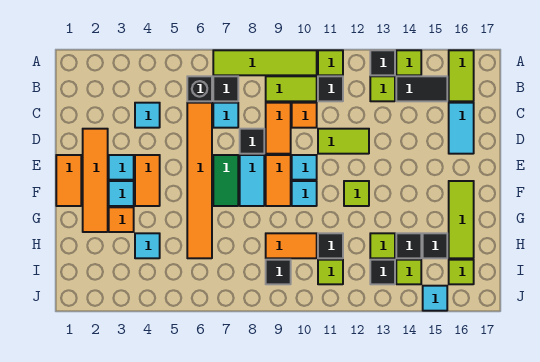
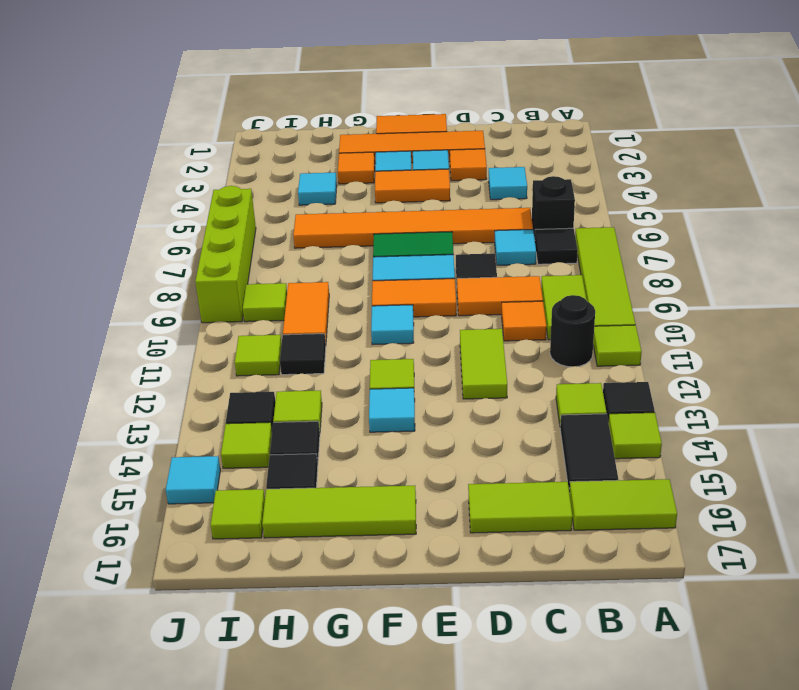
black tile B11 level 1 -> black round brick B11 level 1
cyan tile C16:D16 level 1 -> lime tile C16:D16 level 1
none -> orange tile D3 level 1
cyan tile E10 level 1 -> cyan tile F13 level 1
black tile I9 level 1 -> lime tile I9 level 1
none -> lime brick J6:J9 level 1

